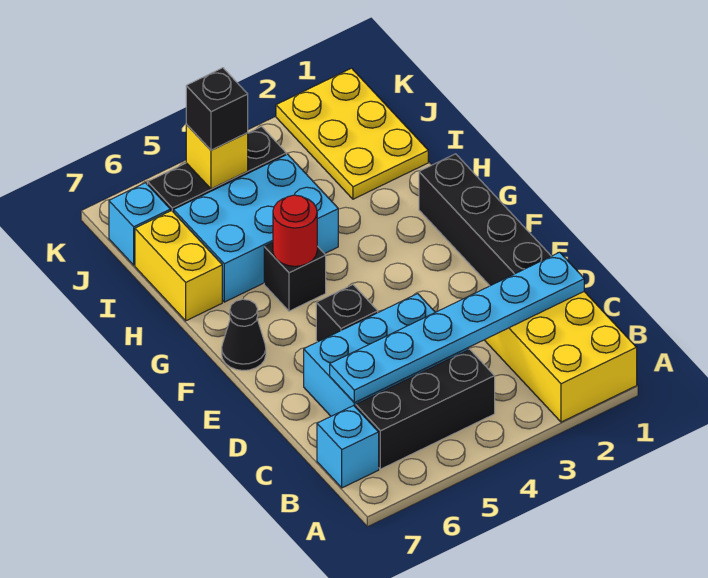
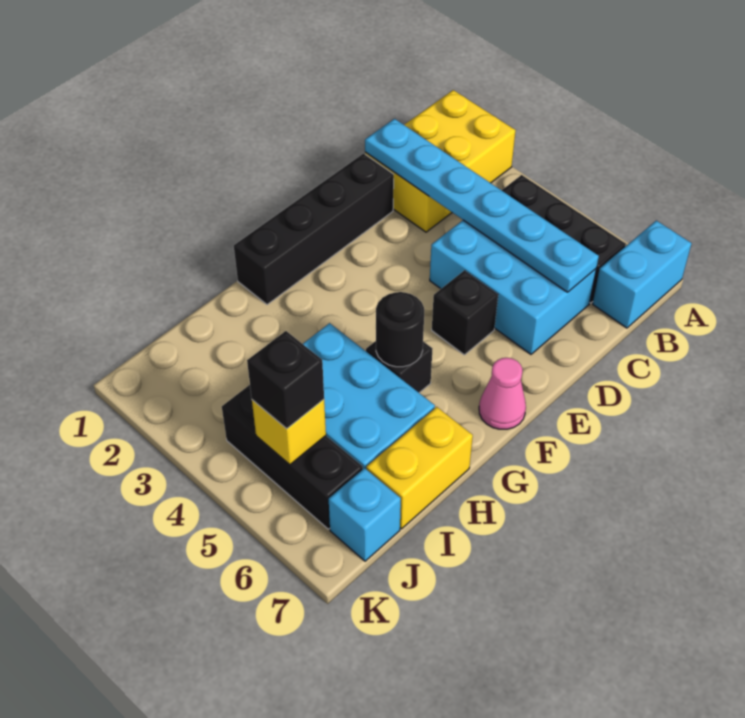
cyan brick B7 level 1 -> cyan brick A7:B7 level 1
black cone F7 level 1 -> pink cone F7 level 1
red round brick G5 level 2 -> black round brick G5 level 2
yellow plate I1:K2 level 1 -> none

